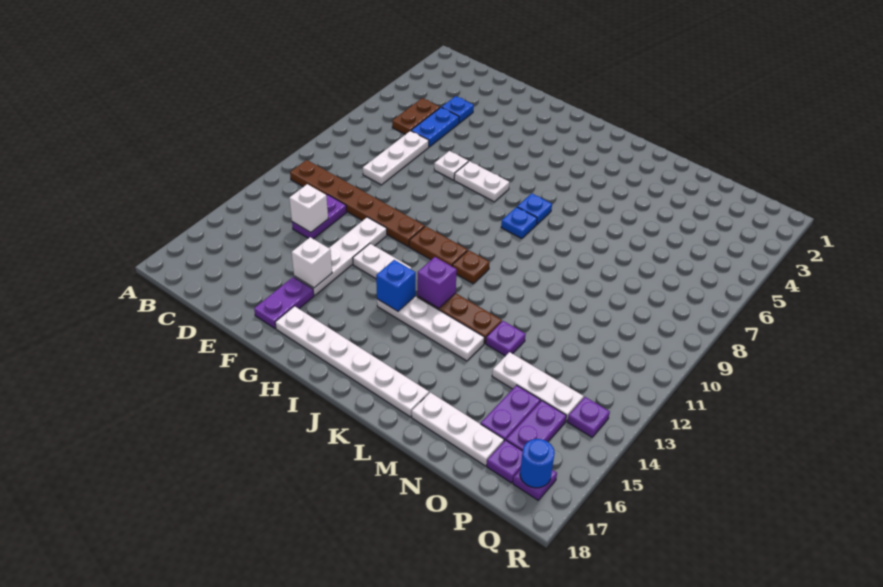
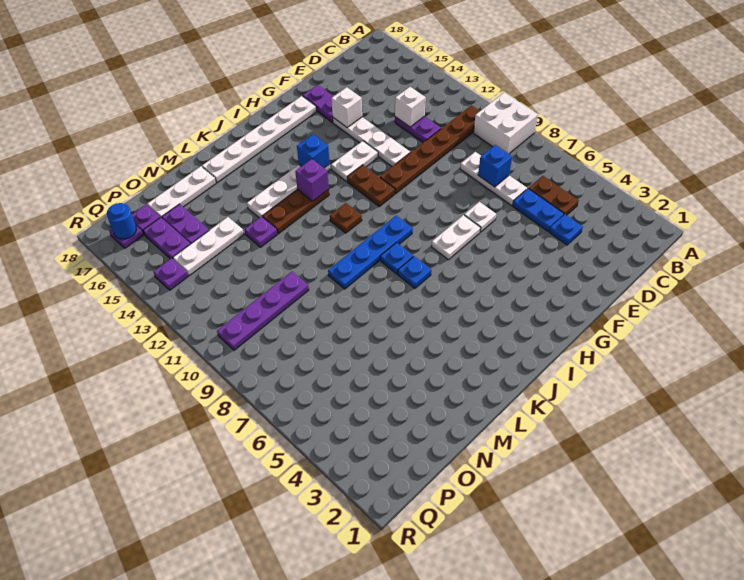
none -> white brick A9:B10 level 1
none -> blue brick D8 level 2
brown plate H11:I11 level 1 -> brown plate H11:H12 level 1
none -> blue plate I9:L9 level 1
none -> purple plate N10:Q10 level 1

